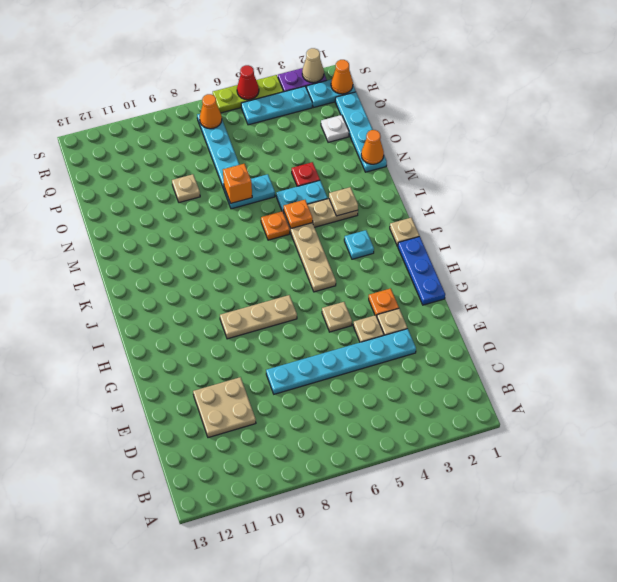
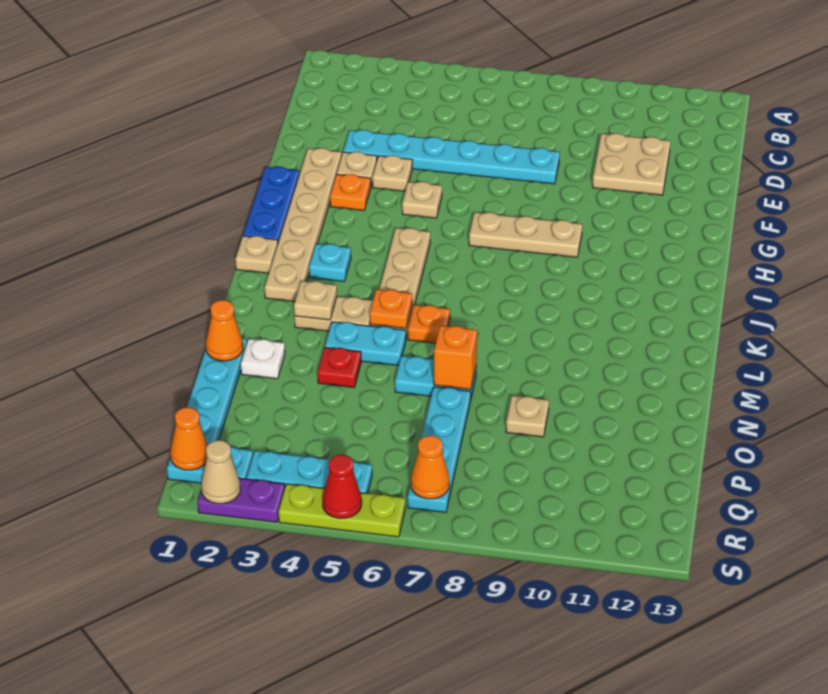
none -> tan plate F2:K2 level 1
white plate P2 level 1 -> white plate N2 level 1

